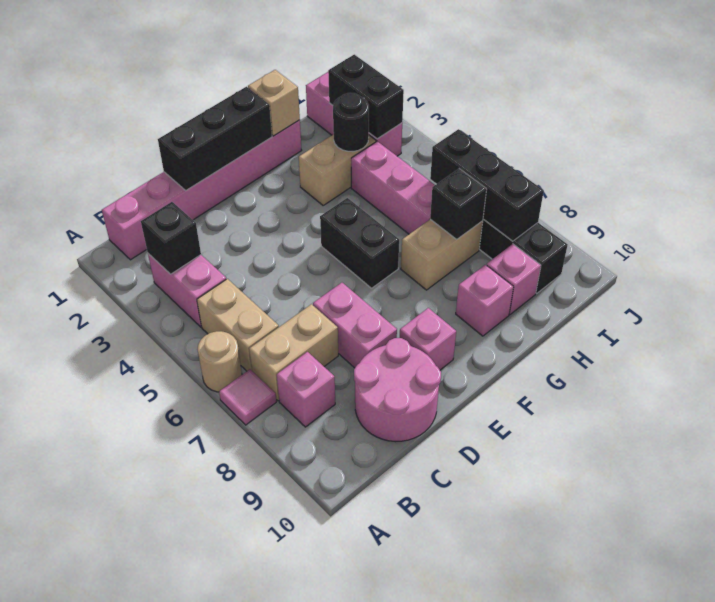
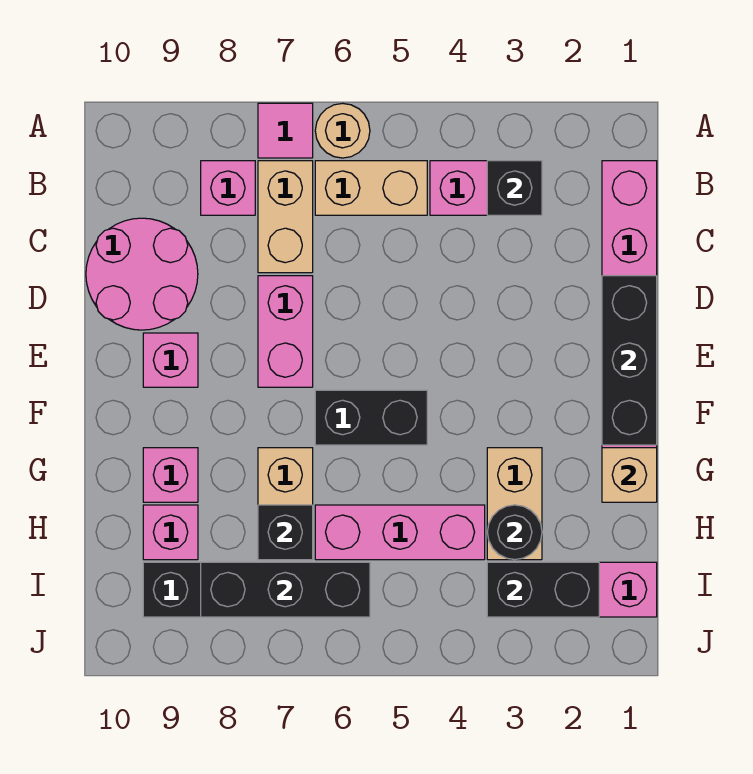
pink brick D7:D8 level 1 -> pink brick D7:E7 level 1

